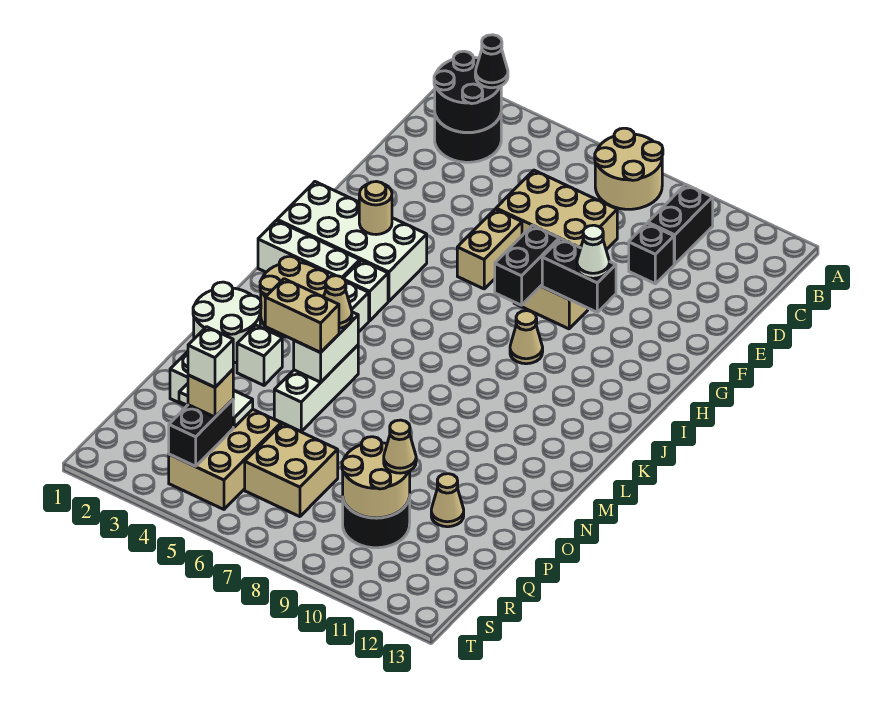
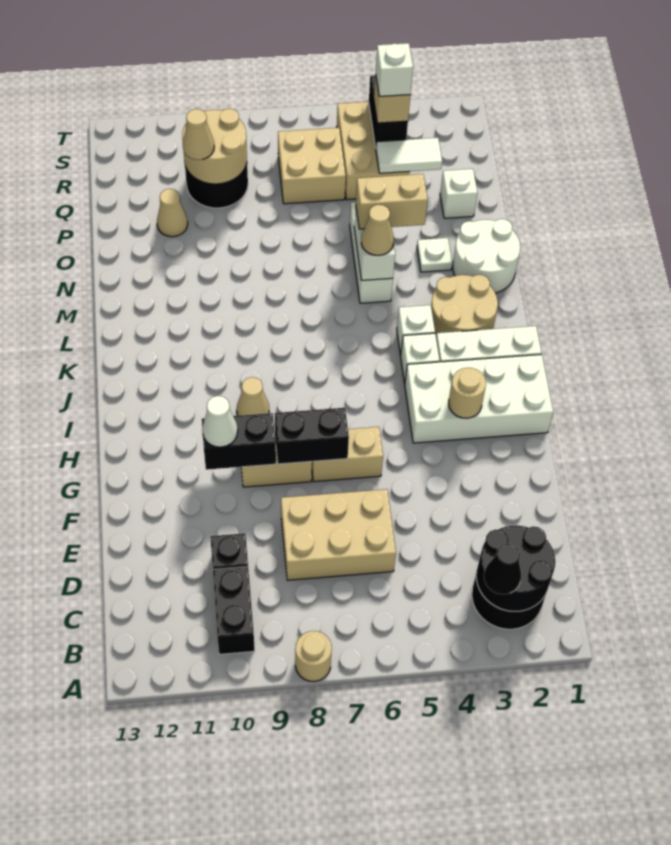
tan round brick A7:B8 level 1 -> tan round brick A8 level 1
tan brick F6:G6 level 1 -> tan brick G6:G7 level 1
black brick G8:H8 level 2 -> black brick G7:G8 level 2
white brick N3 level 1 -> white plate N3 level 1

